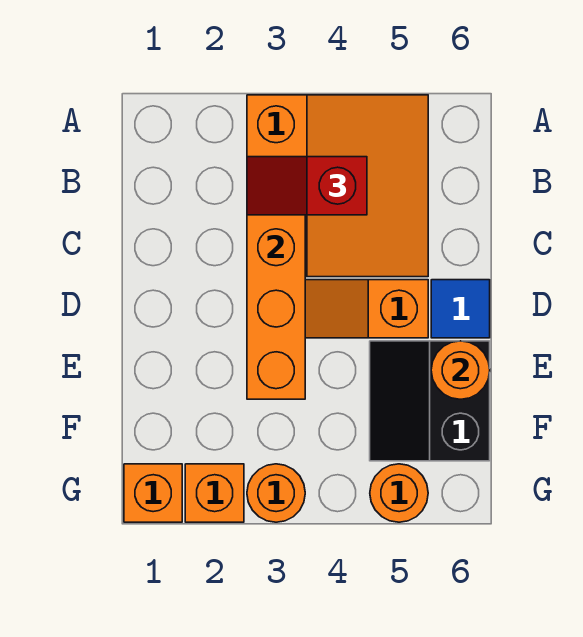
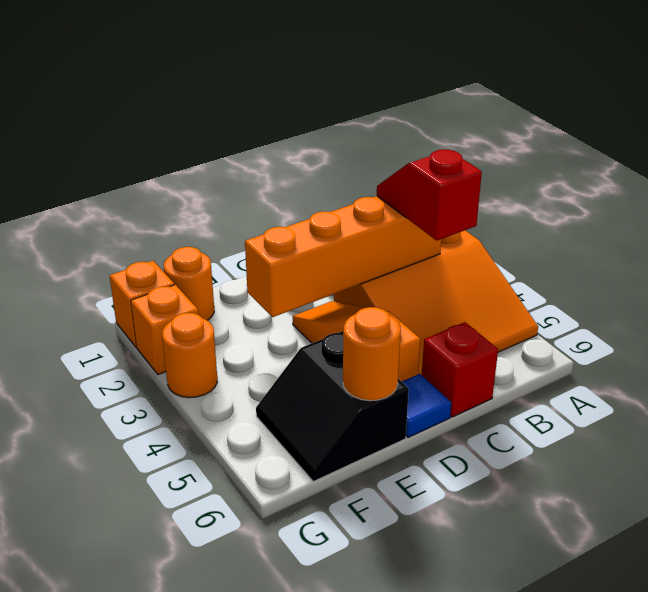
none -> red brick C6 level 1
black slope E5:F6 level 1 top 6 -> black slope E5:F6 level 1 top E
orange round brick G5 level 1 -> orange round brick F1 level 1

